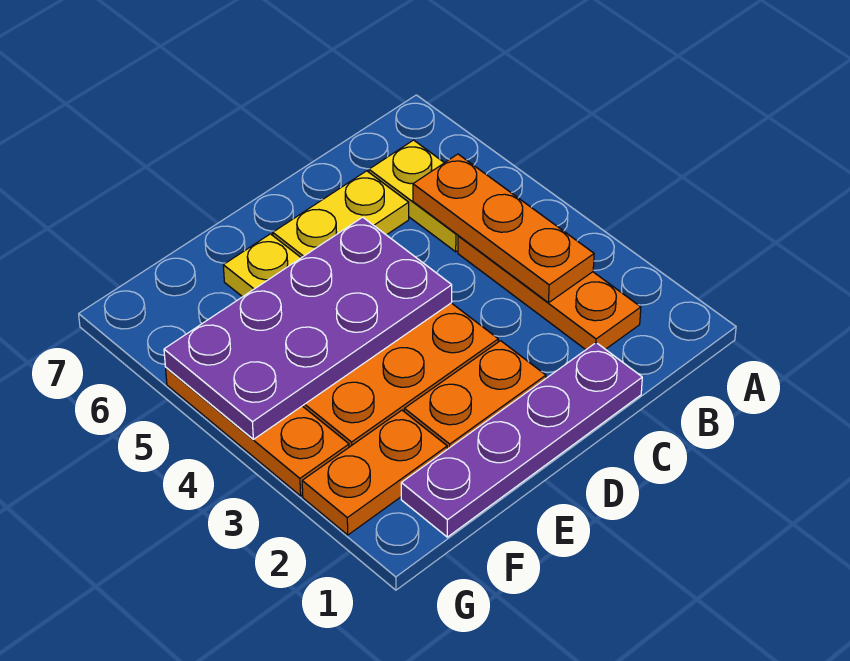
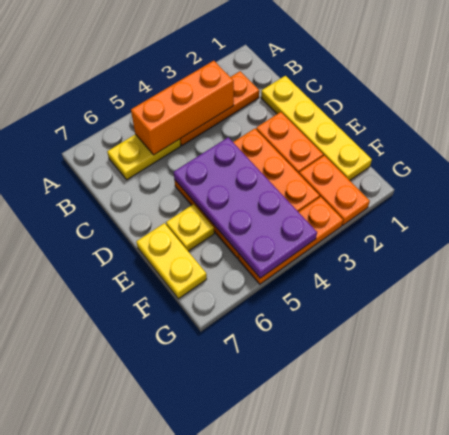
orange plate B3:B5 level 2 -> orange brick B3:B5 level 2
purple plate C1:F1 level 1 -> yellow plate C1:F1 level 1
yellow plate C6:D6 level 1 -> yellow plate E7:F7 level 1

